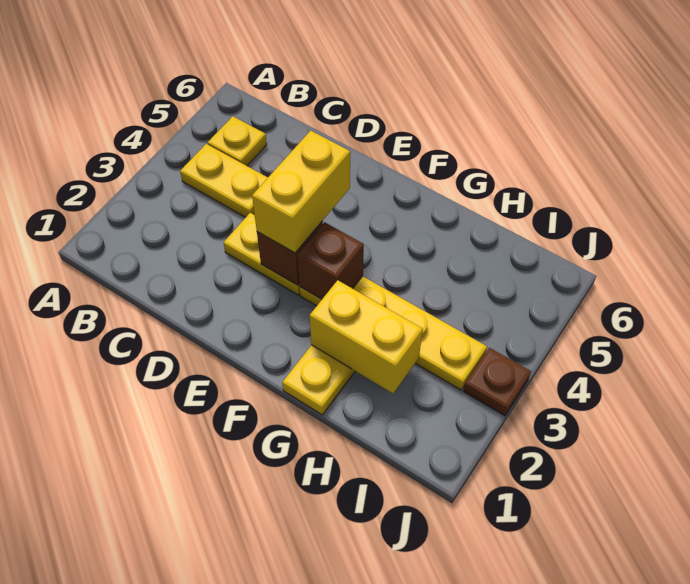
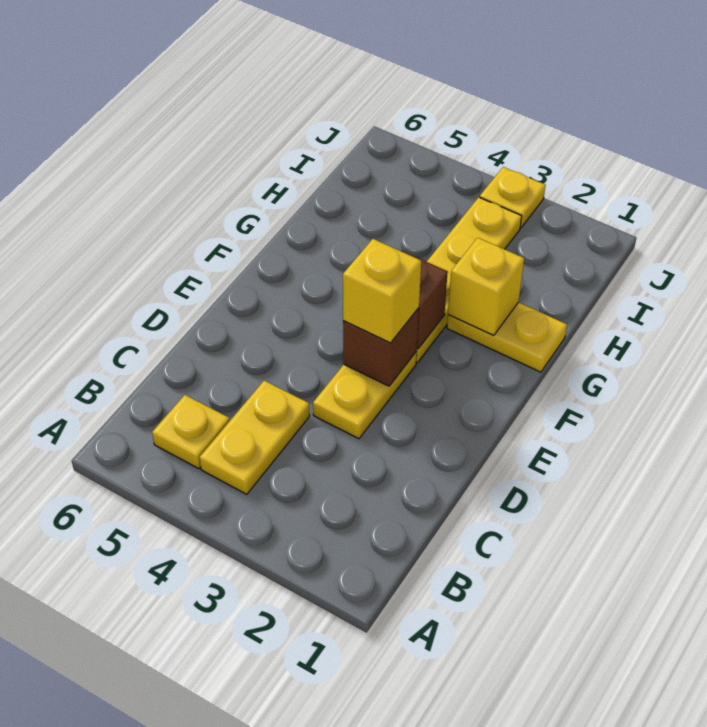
yellow brick E3:E4 level 3 -> yellow brick E3 level 3
yellow brick G2:H2 level 2 -> yellow brick G2 level 2
brown plate J3 level 1 -> yellow plate J3 level 1

